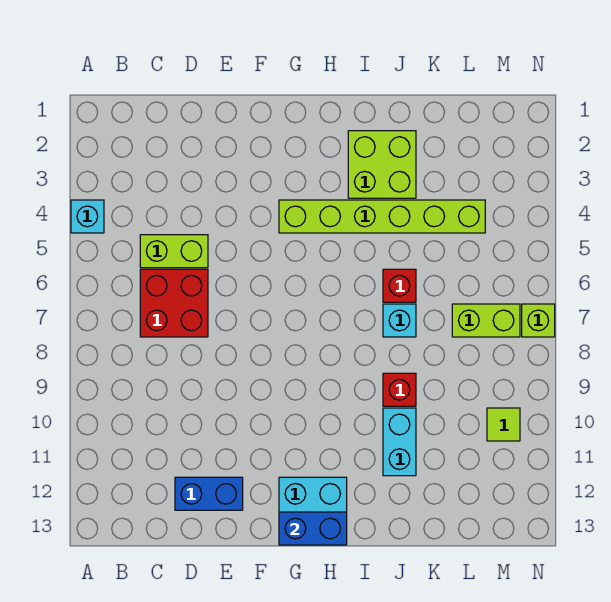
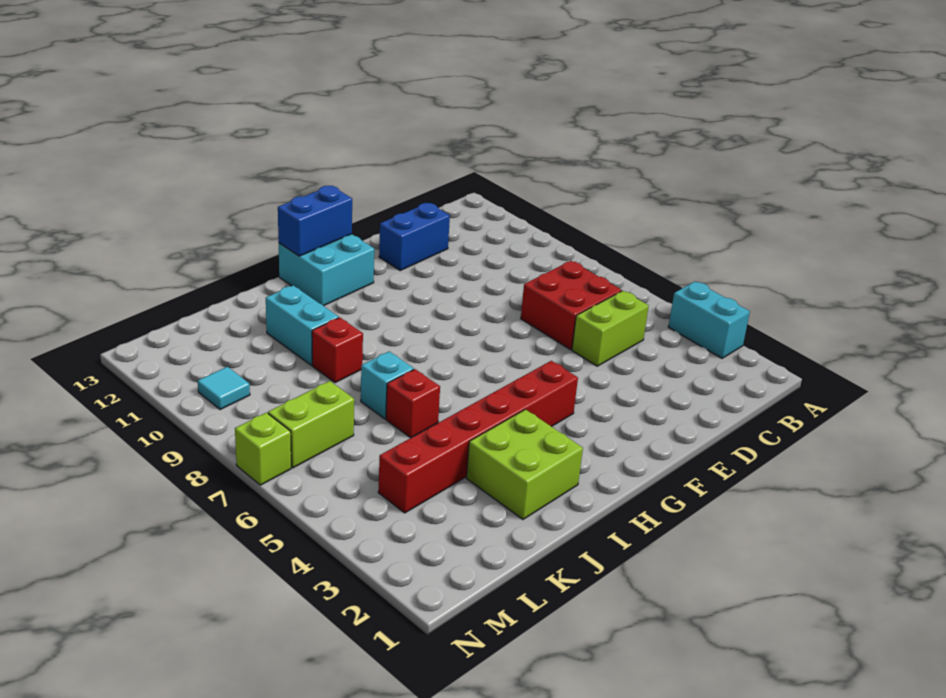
cyan brick A4 level 1 -> cyan brick A3:A4 level 1
lime brick G4:L4 level 1 -> red brick G4:L4 level 1
lime tile M10 level 1 -> cyan tile M10 level 1

